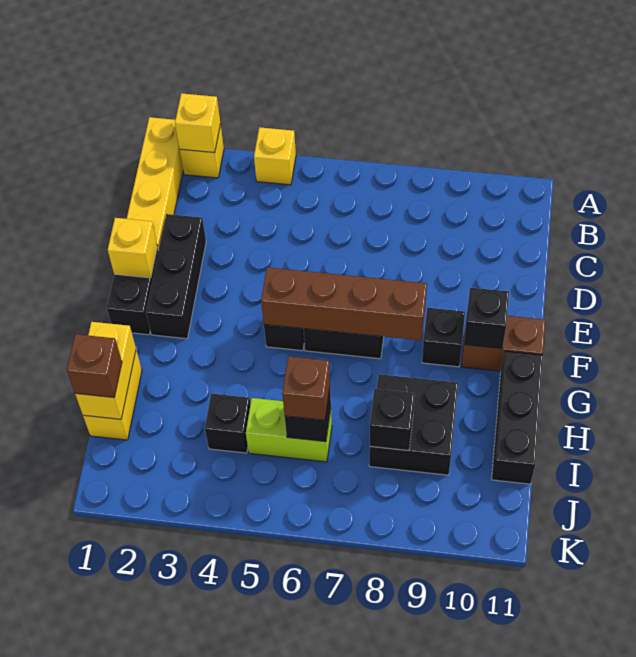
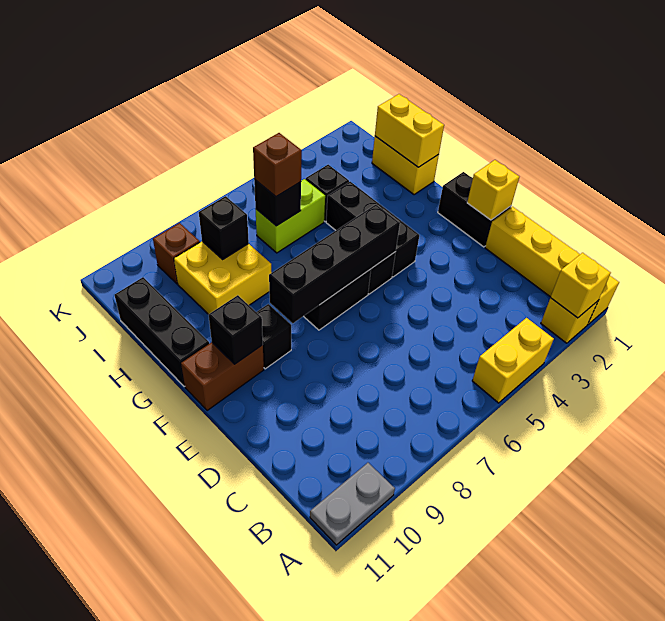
yellow brick A4 level 1 -> yellow brick A4:A5 level 1
none -> grey plate A10:A11 level 1
black brick D2:F2 level 1 -> black brick F4:H4 level 1
brown brick F5:F8 level 2 -> black brick F5:F8 level 2
black brick H8:I9 level 1 -> yellow brick H8:I9 level 1
brown brick I1 level 3 -> brown brick J9 level 1

